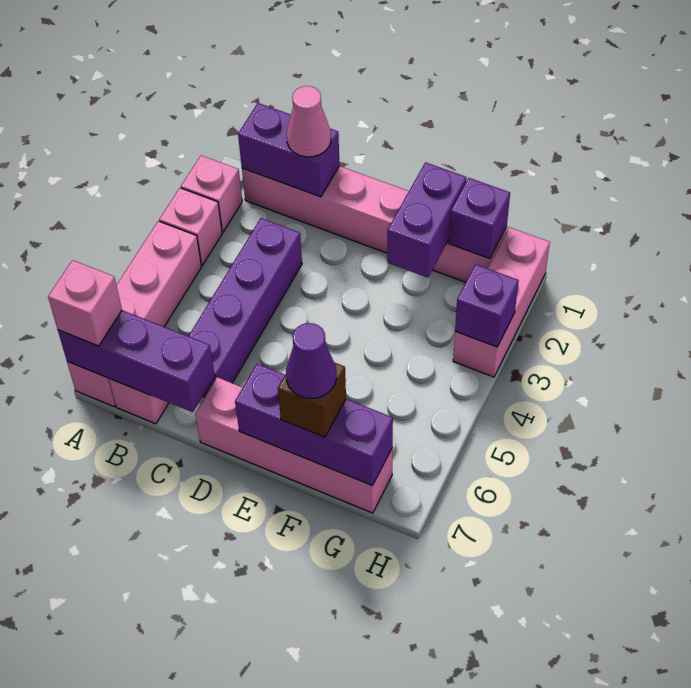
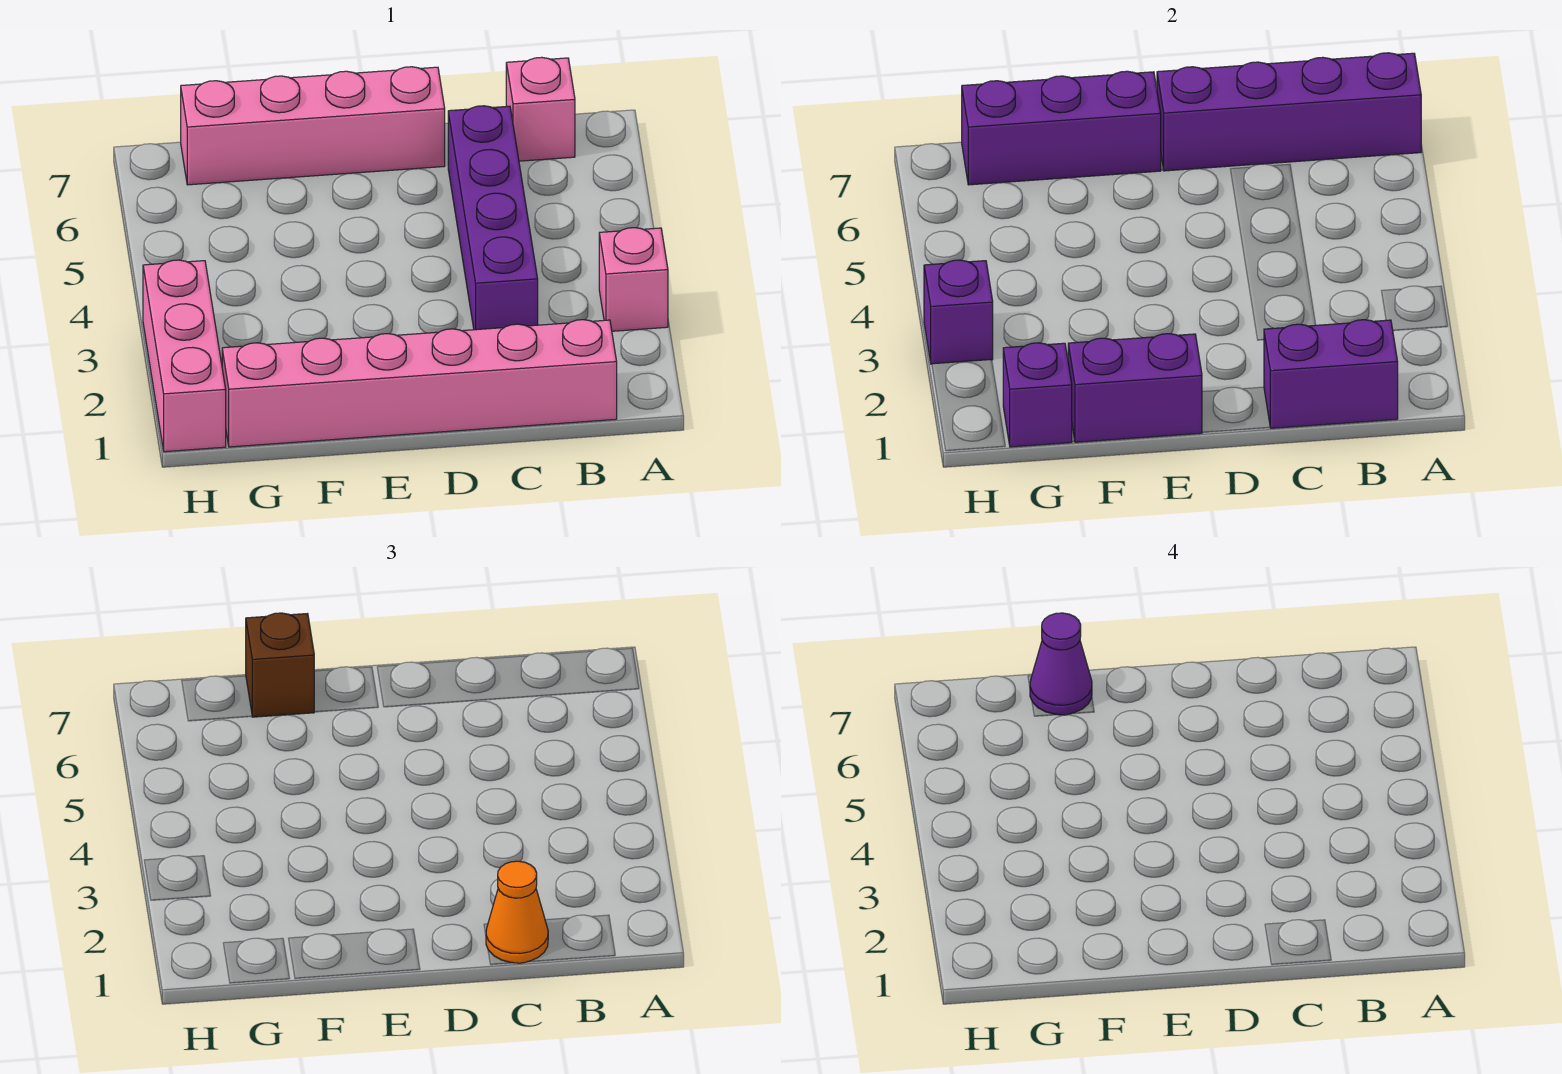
pink brick A2 level 1 -> none
pink brick A4:A7 level 1 -> none
purple brick A7:C7 level 2 -> purple brick A7:D7 level 2
pink brick A7 level 3 -> none
pink cone C1 level 3 -> orange cone C1 level 3
purple brick F1:F2 level 2 -> purple brick E1:F1 level 2

